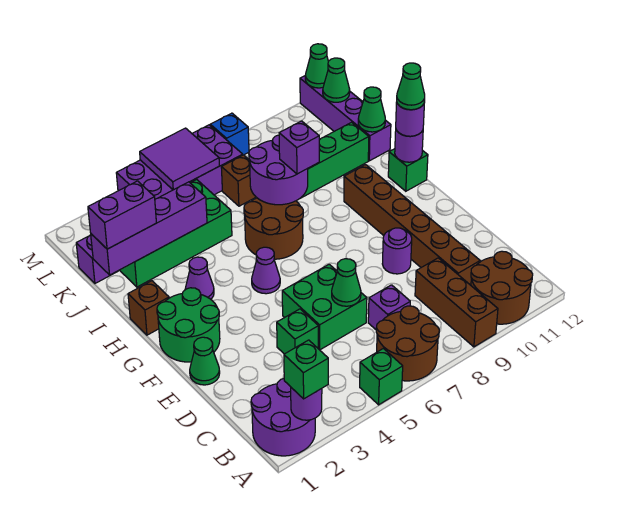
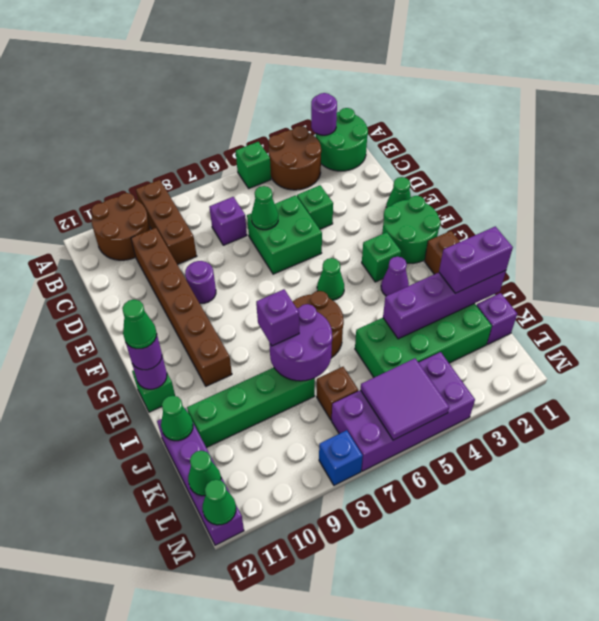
purple round brick A1:B2 level 1 -> green round brick A1:B2 level 1
green brick A2 level 3 -> green brick G3 level 1
brown round brick A6:B7 level 1 -> brown round brick A3:B4 level 1
purple cone G5 level 1 -> green cone G5 level 1

